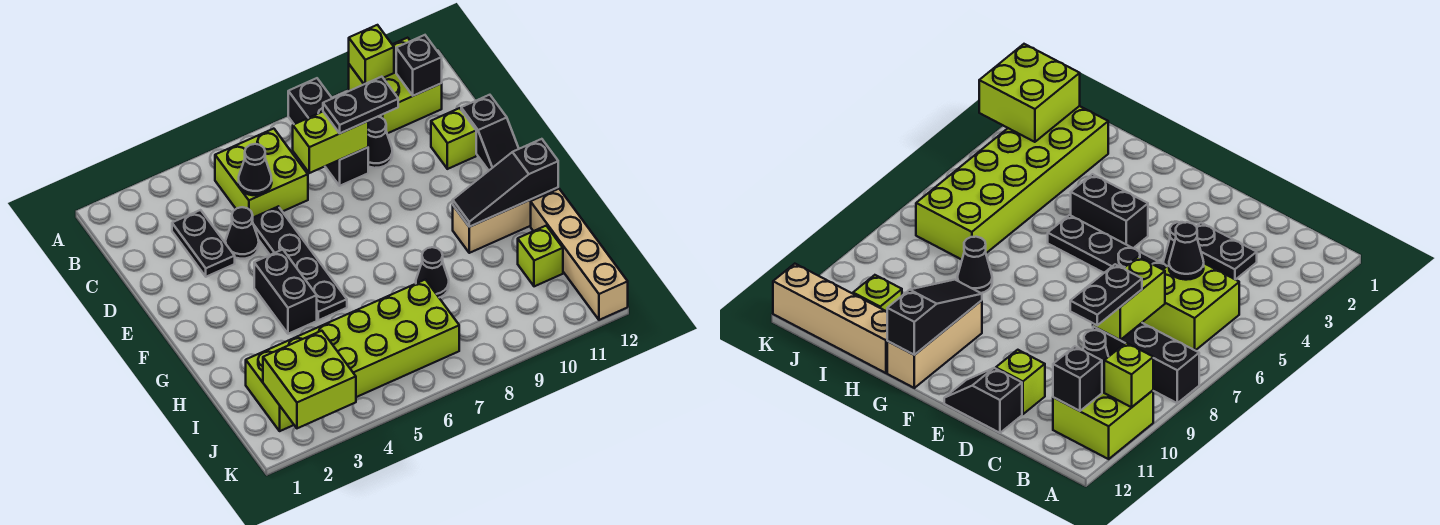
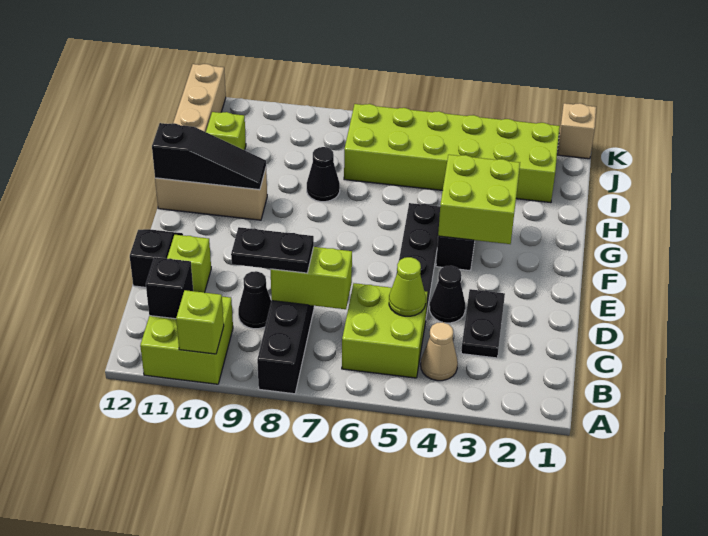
none -> tan cone B4 level 1
black cone C5 level 2 -> lime cone C5 level 2
lime brick J2:K3 level 2 -> lime brick F3:G4 level 2
none -> tan brick K1 level 1

